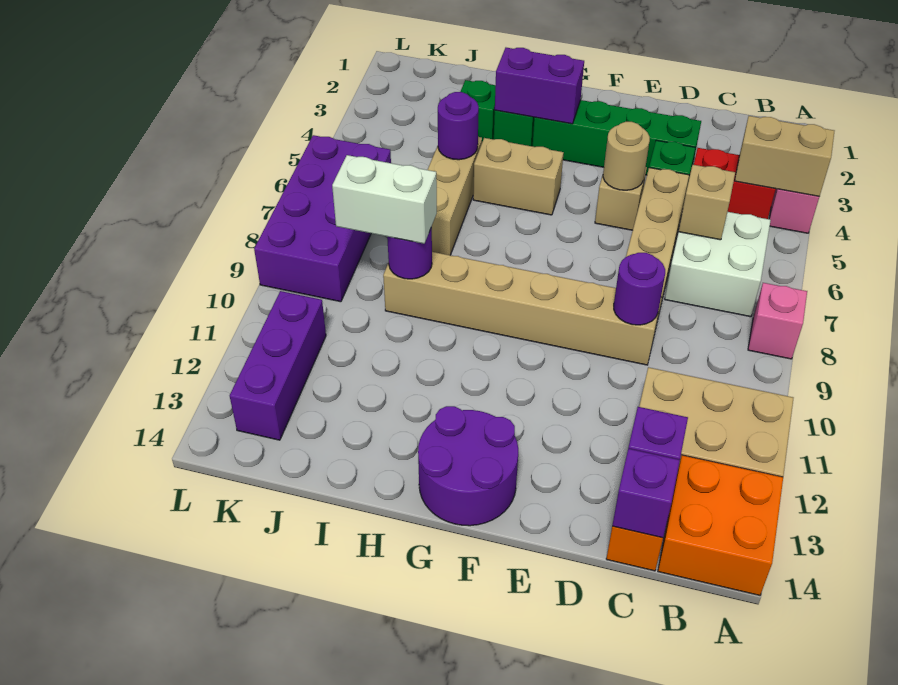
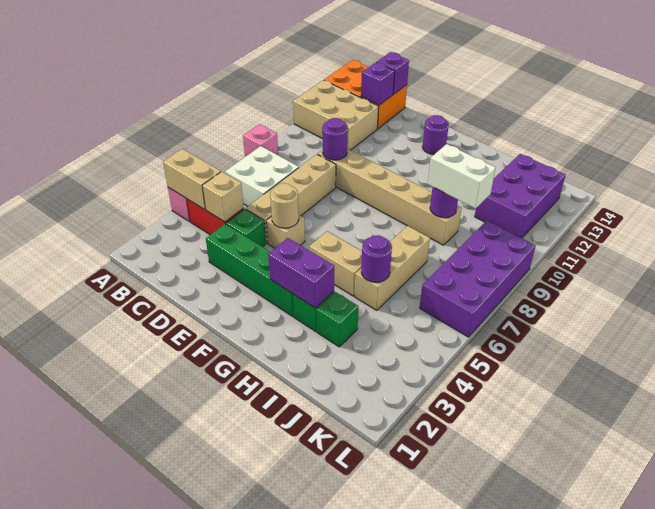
tan brick C6 level 2 -> tan brick C4 level 2
purple round brick F13:G14 level 1 -> purple round brick F13 level 1
purple brick K11:K13 level 1 -> purple brick J11:K13 level 1

